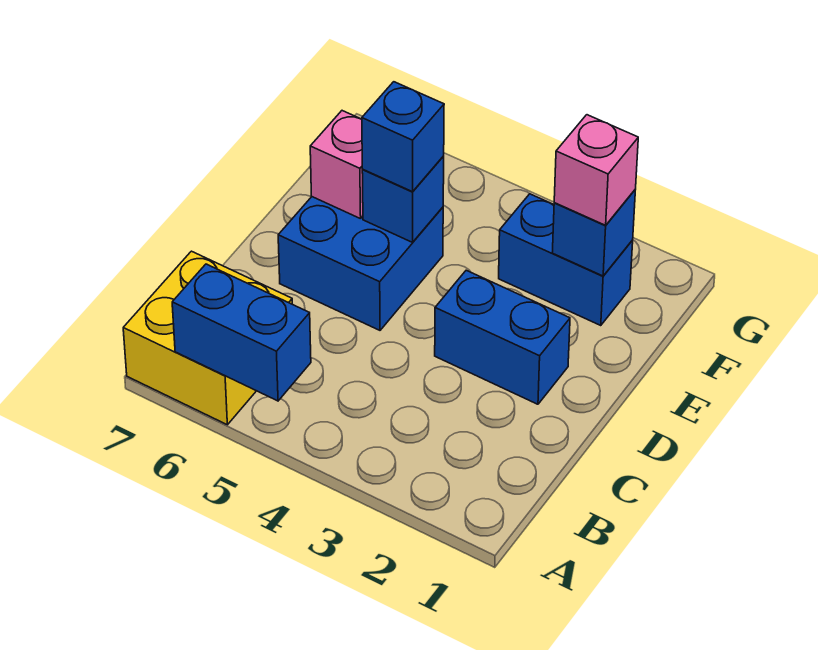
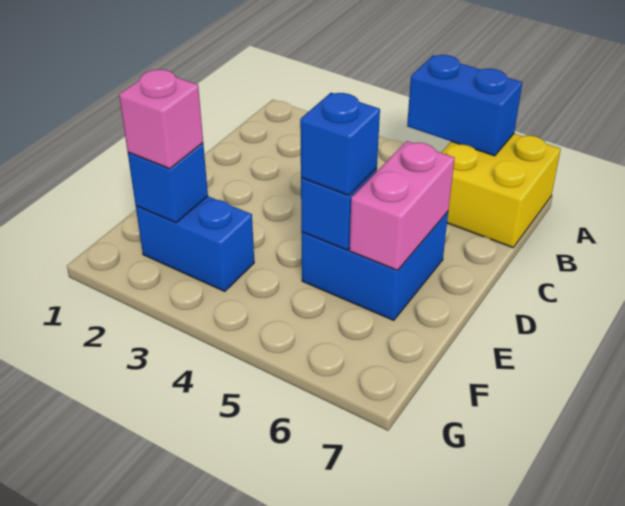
blue brick D2:D3 level 1 -> none
pink brick E6 level 2 -> pink brick D6:E6 level 2

